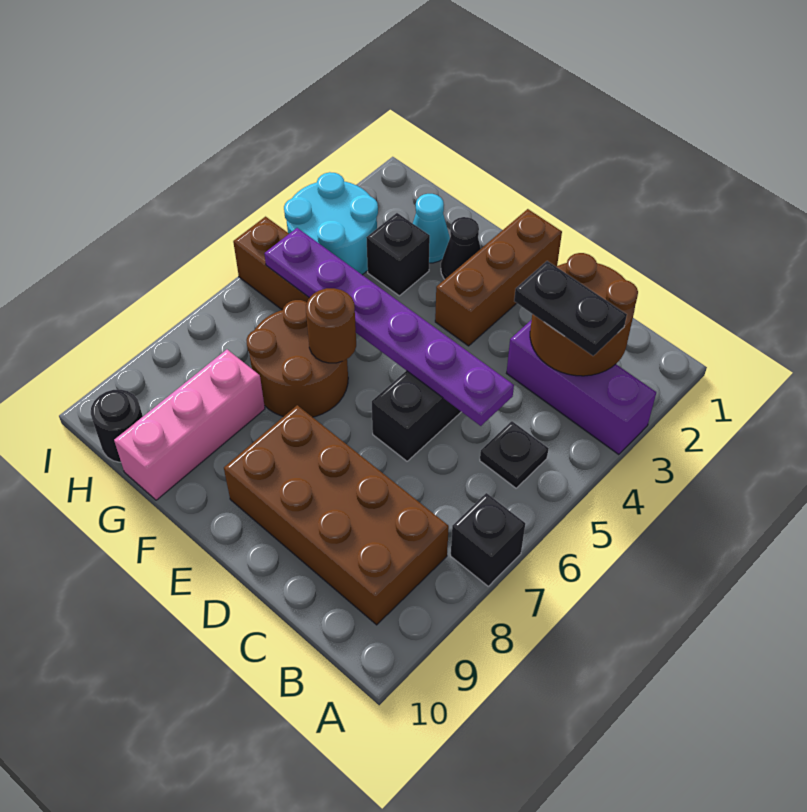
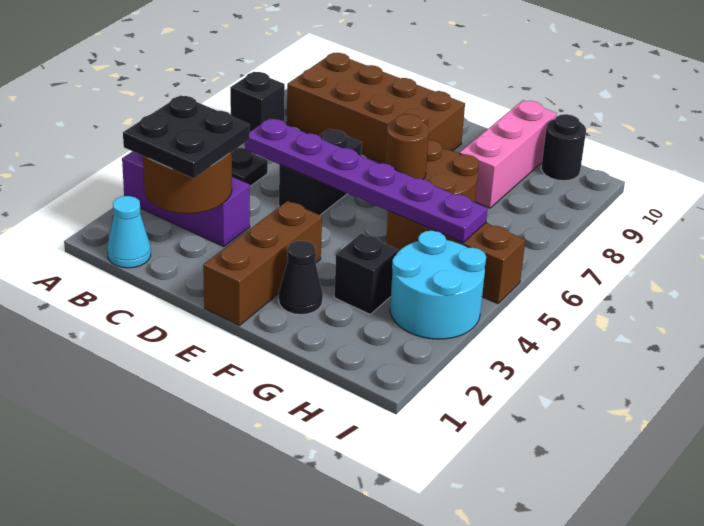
black plate B3:C3 level 3 -> black plate B2:C3 level 3
cyan cone G2 level 1 -> cyan cone B1 level 1

